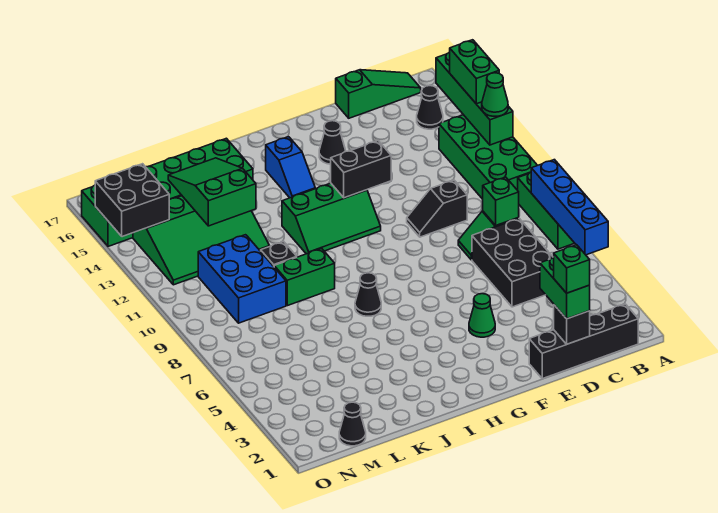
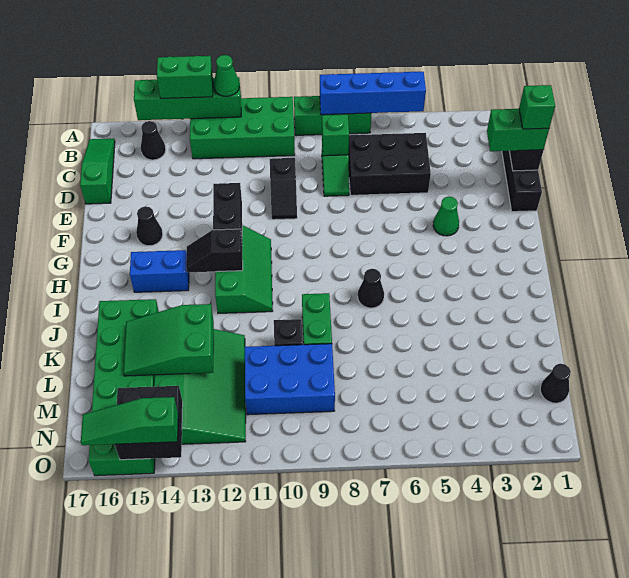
none -> black slope H12:H13 level 2 top 12
blue slope H14:H15 level 1 top 15 -> blue brick H14:H15 level 1
none -> green slope O14:O16 level 3 top 14

